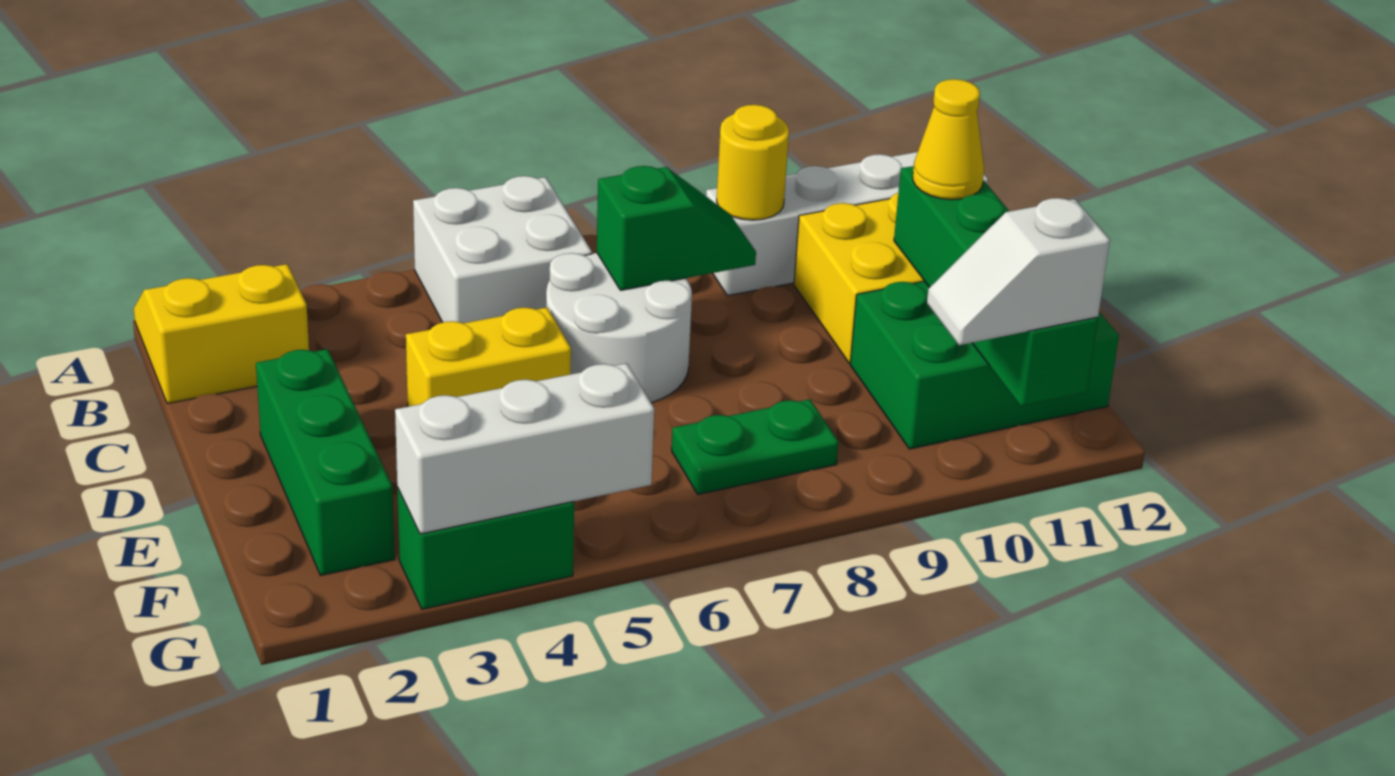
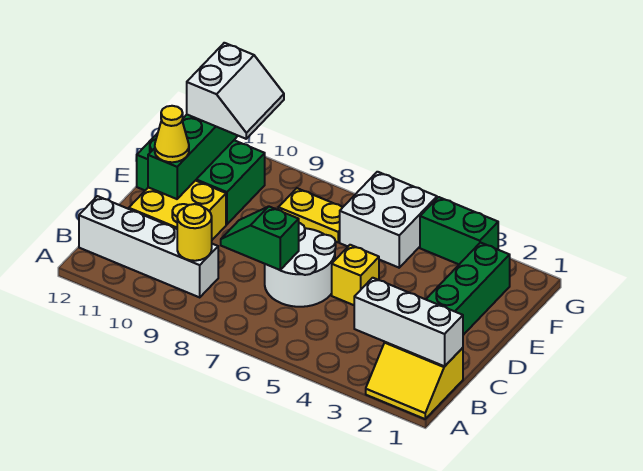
white brick A5:B6 level 1 -> white brick F5:G6 level 1
yellow brick D4:D5 level 1 -> yellow brick D5 level 1
green plate F7:F8 level 1 -> yellow plate F7:F8 level 1
white brick G3:G5 level 2 -> white brick B1:B3 level 2
white slope G10:G11 level 3 top 11 -> white slope F10:G11 level 3 top 11

